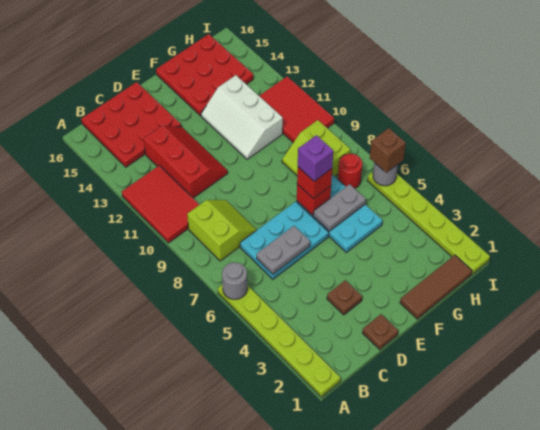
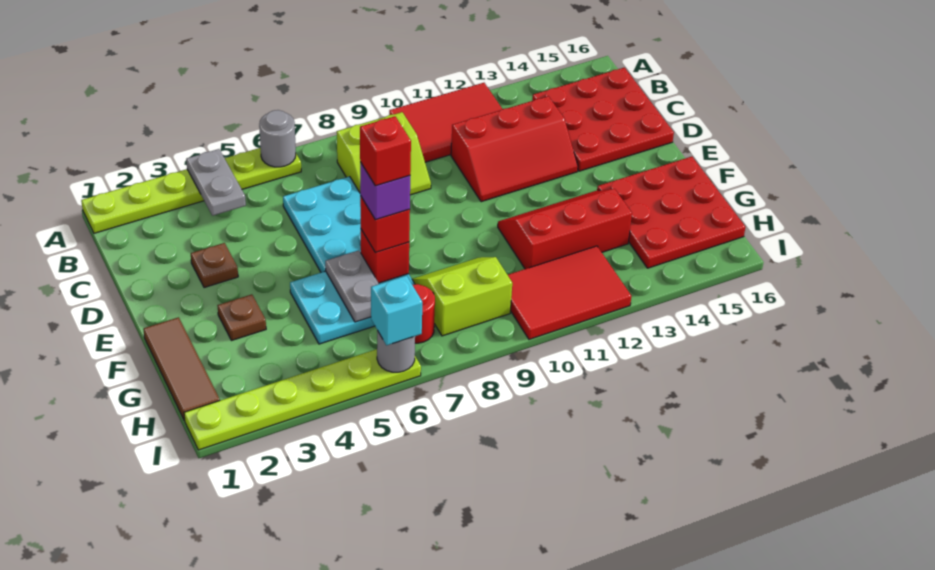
grey plate C6:D6 level 2 -> grey plate A4:B4 level 2
brown plate D1 level 1 -> brown plate F3 level 1
none -> red brick F7 level 5
white slope F11:G13 level 1 top G -> red slope F11:G13 level 1 top G
brown brick I6 level 3 -> cyan brick I6 level 3

